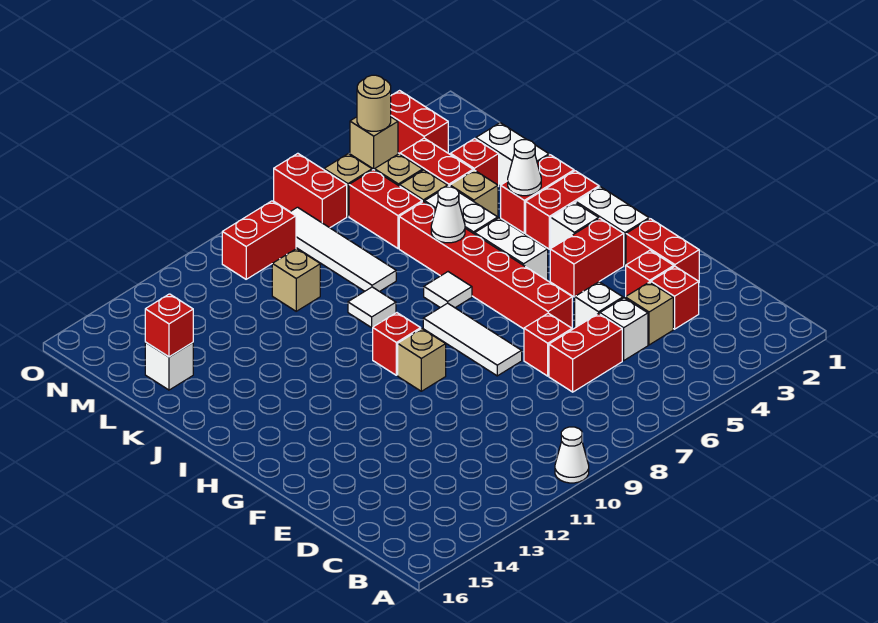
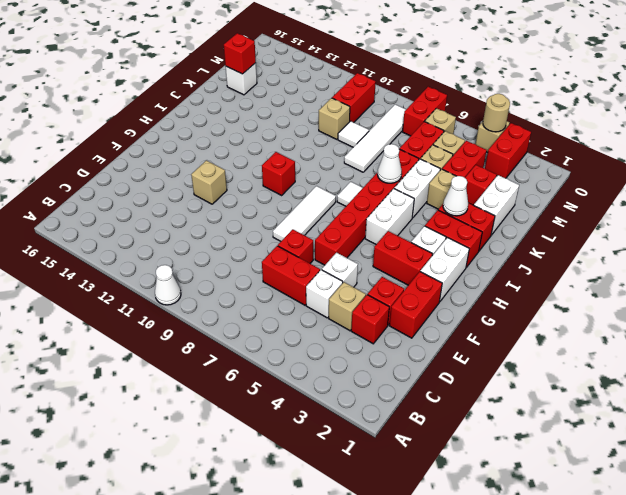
tan brick G10 level 1 -> tan brick F12 level 1
white tile J9 level 1 -> white tile L9 level 1
red brick N9:N10 level 1 -> red brick M10:N10 level 1

